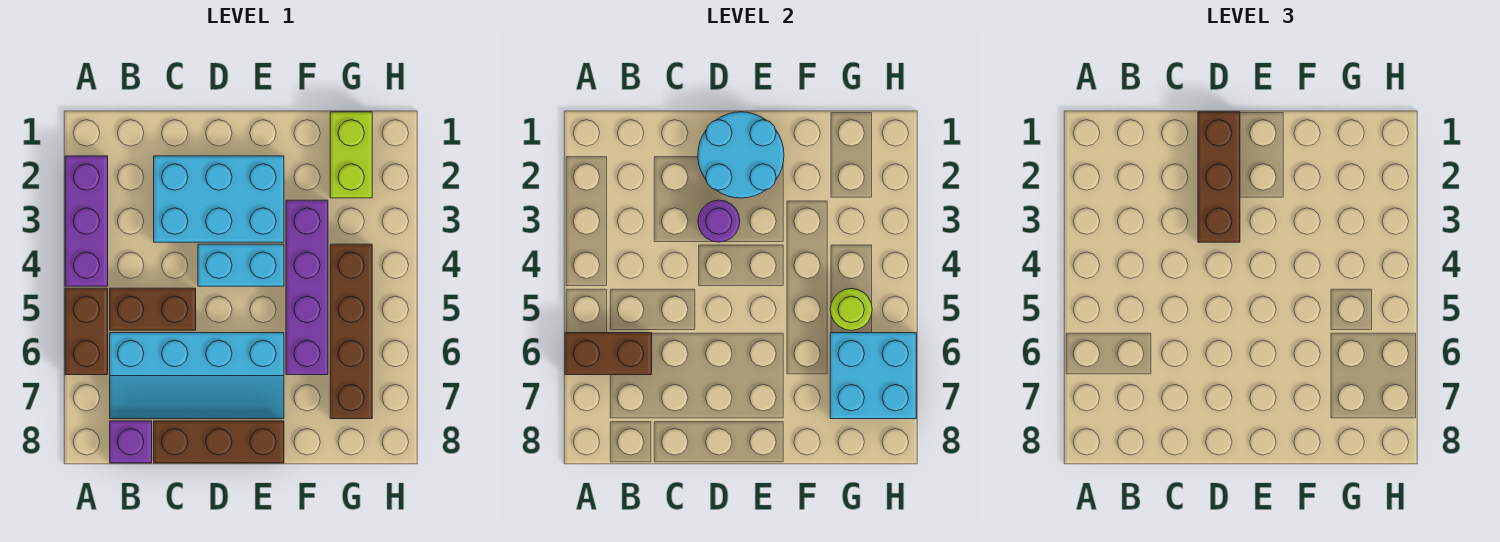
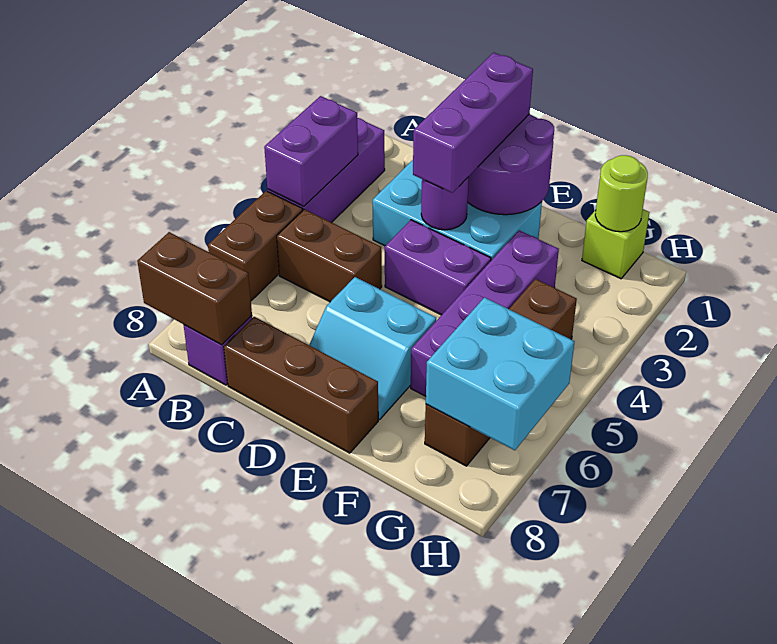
none -> purple brick A3:A4 level 2
brown brick A6:B6 level 2 -> brown brick A8:B8 level 2
cyan slope B6:E7 level 1 top 6 -> cyan slope D6:E7 level 1 top 6
cyan round brick D1:E2 level 2 -> purple round brick D1:E2 level 2
brown brick D1:D3 level 3 -> purple brick D1:D3 level 3
cyan brick D4:E4 level 1 -> purple brick D4:E4 level 1
lime brick G1:G2 level 1 -> lime brick G1 level 1
lime round brick G5 level 2 -> lime round brick G1 level 2

